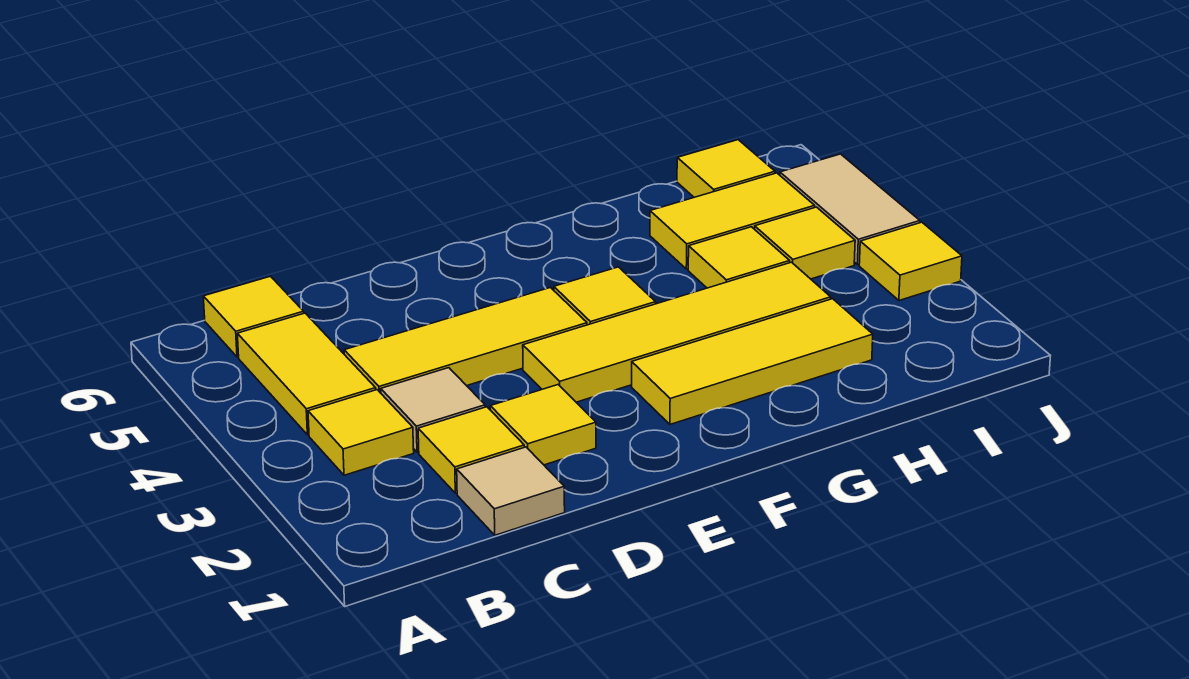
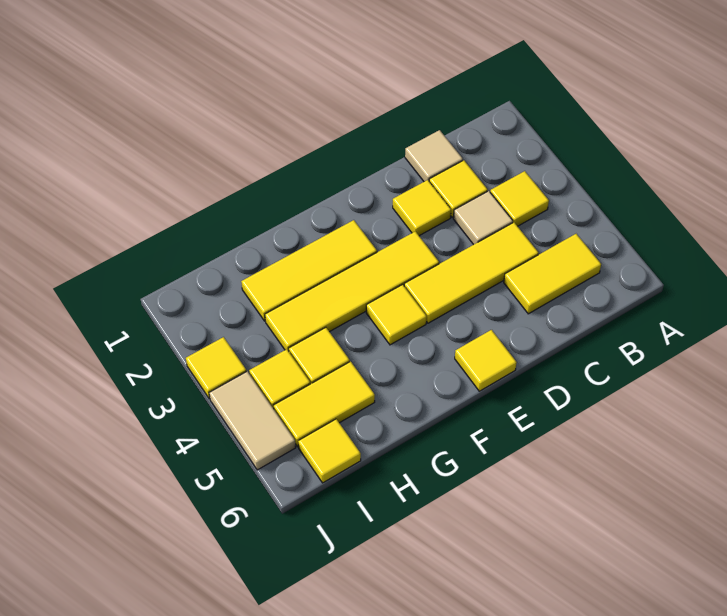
yellow tile B4:B5 level 1 -> yellow tile B5:C5 level 1
yellow tile B6 level 1 -> yellow tile E6 level 1

